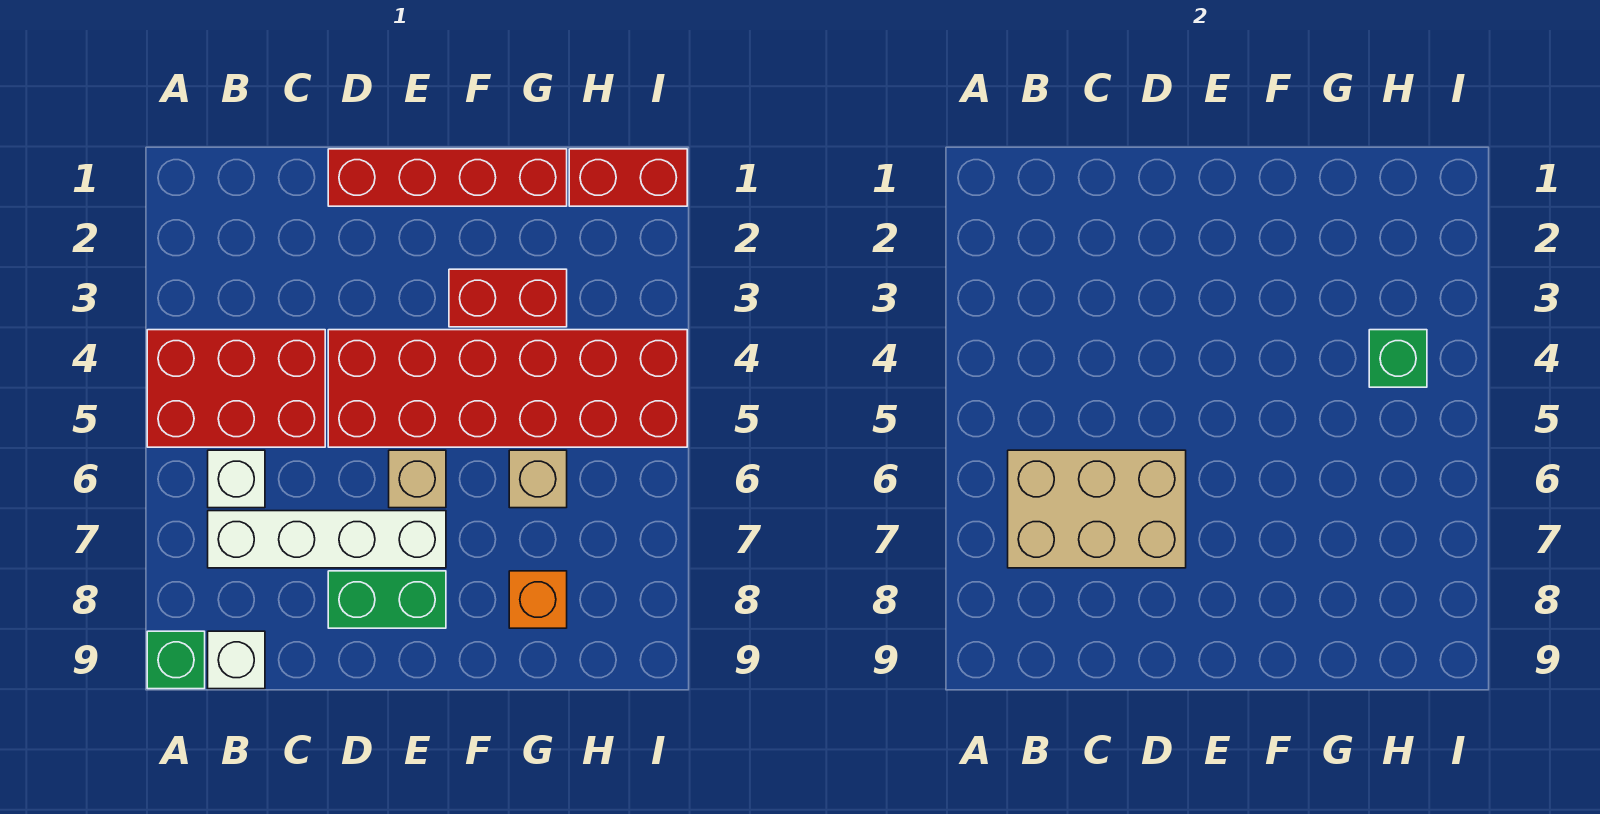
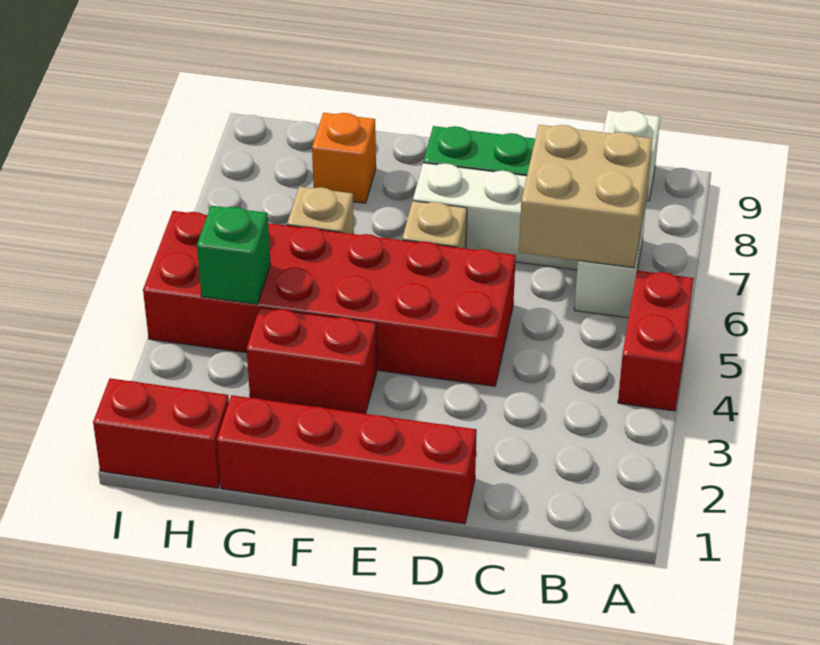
red brick A4:C5 level 1 -> red brick A4:A5 level 1
green brick A9 level 1 -> none
tan brick B6:D7 level 2 -> tan brick B6:C7 level 2

